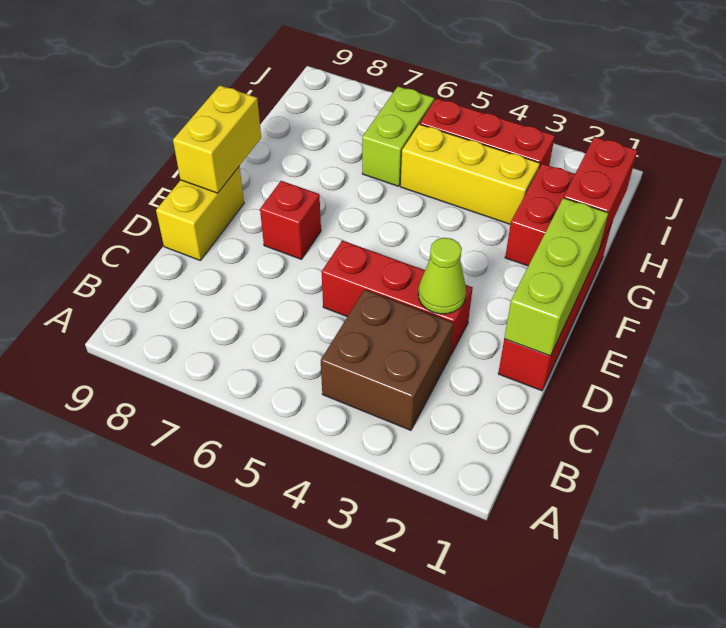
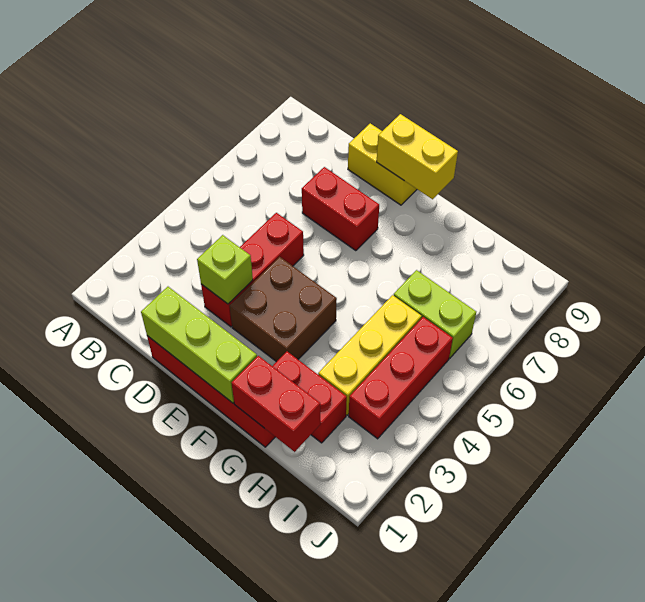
brown brick B3:C4 level 1 -> brown brick E3:F4 level 1
lime cone D3 level 2 -> lime brick D3 level 2
red brick E7 level 1 -> red brick D7:E7 level 1

